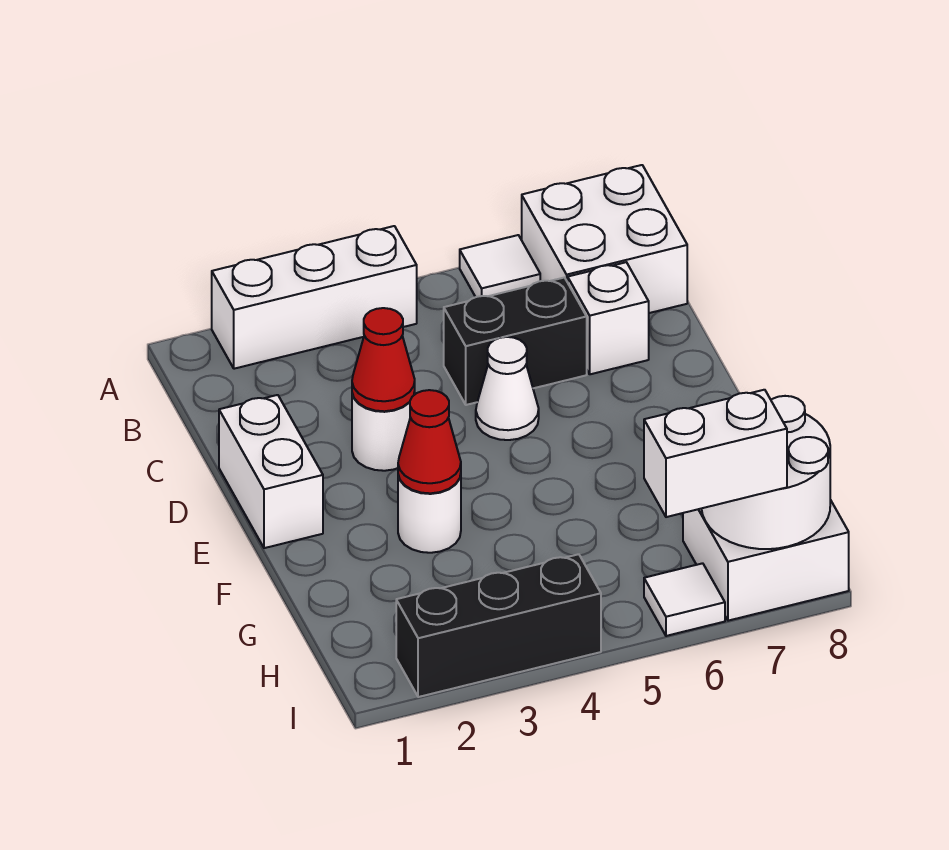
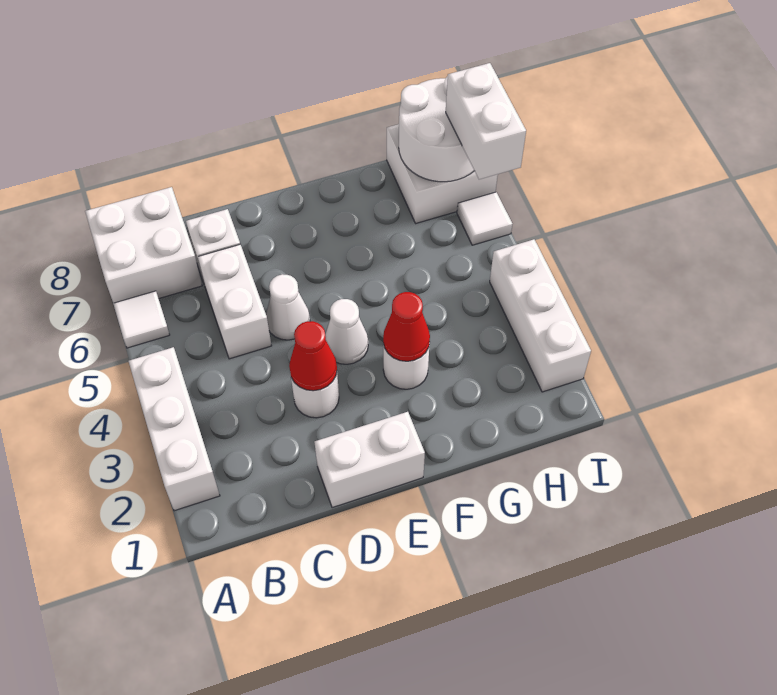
black brick C5:C6 level 1 -> white brick C5:C6 level 1
none -> white cone E4 level 1
black brick I2:I4 level 1 -> white brick I2:I4 level 1

